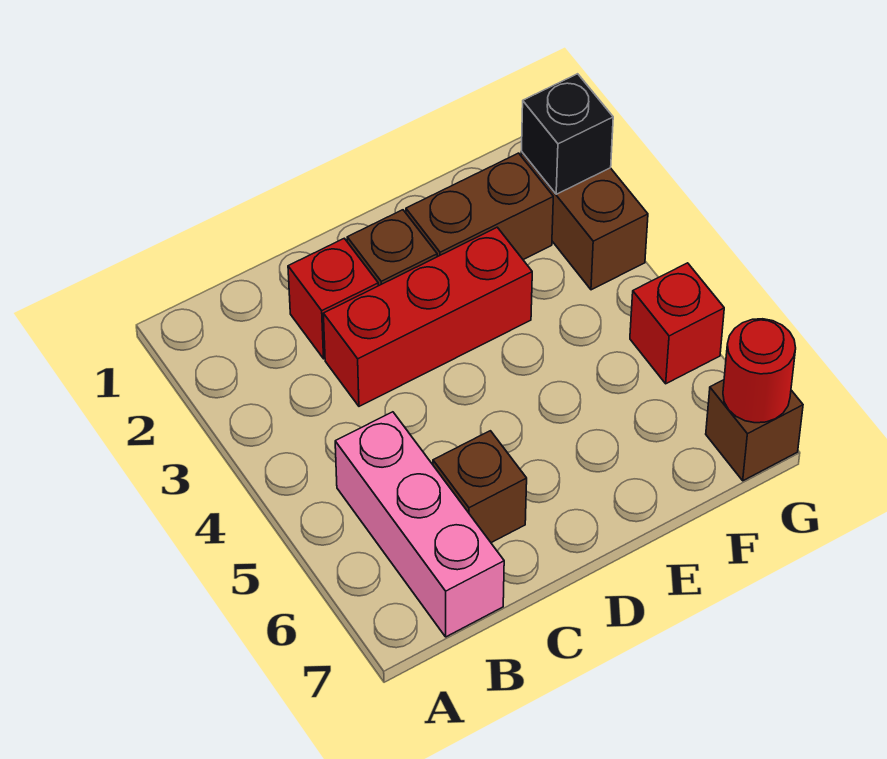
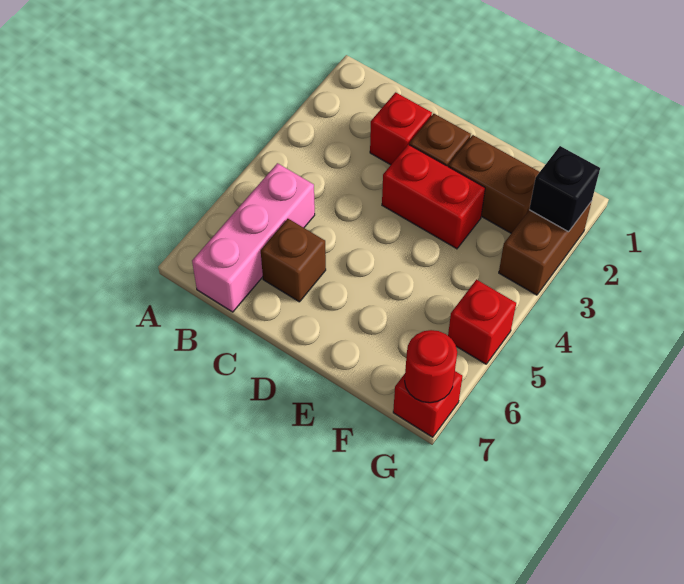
red brick C3:E3 level 1 -> red brick D3:E3 level 1
brown brick G7 level 1 -> red brick G7 level 1

